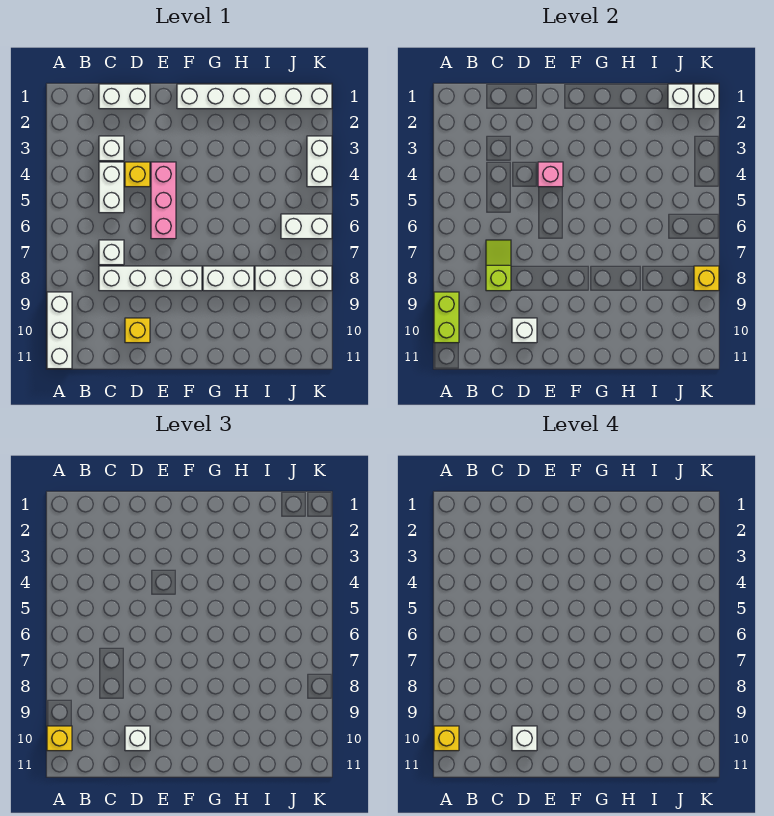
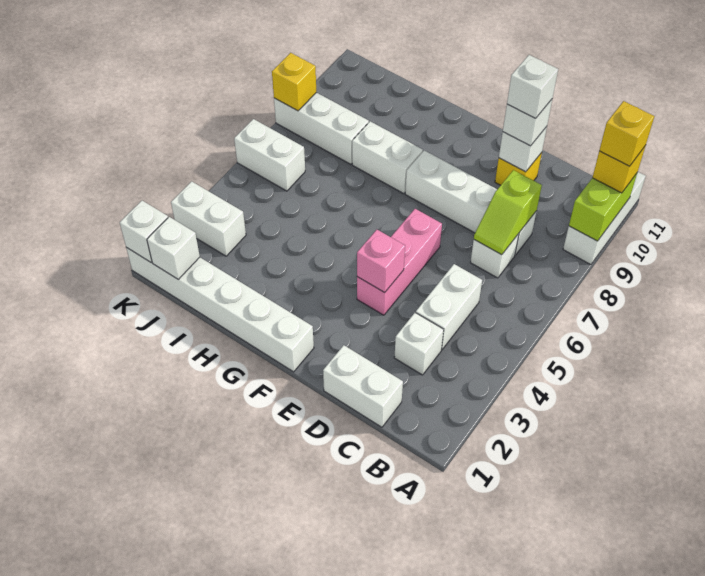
yellow brick D4 level 1 -> none
white brick K3:K4 level 1 -> white brick J3:K3 level 1

